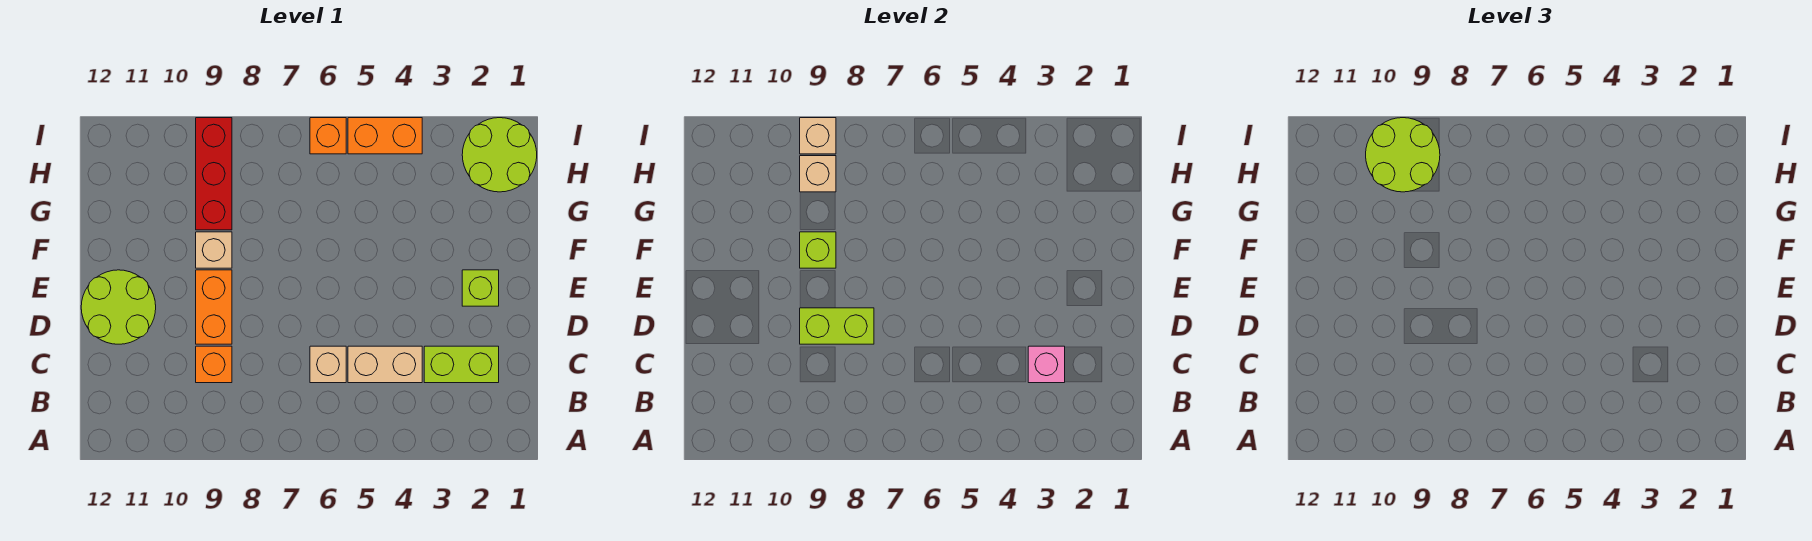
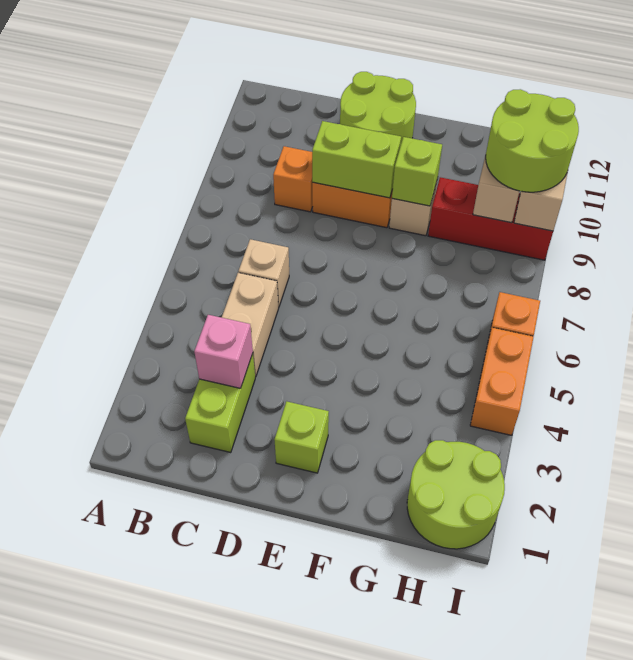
lime brick D8:D9 level 2 -> lime brick D9:E9 level 2

